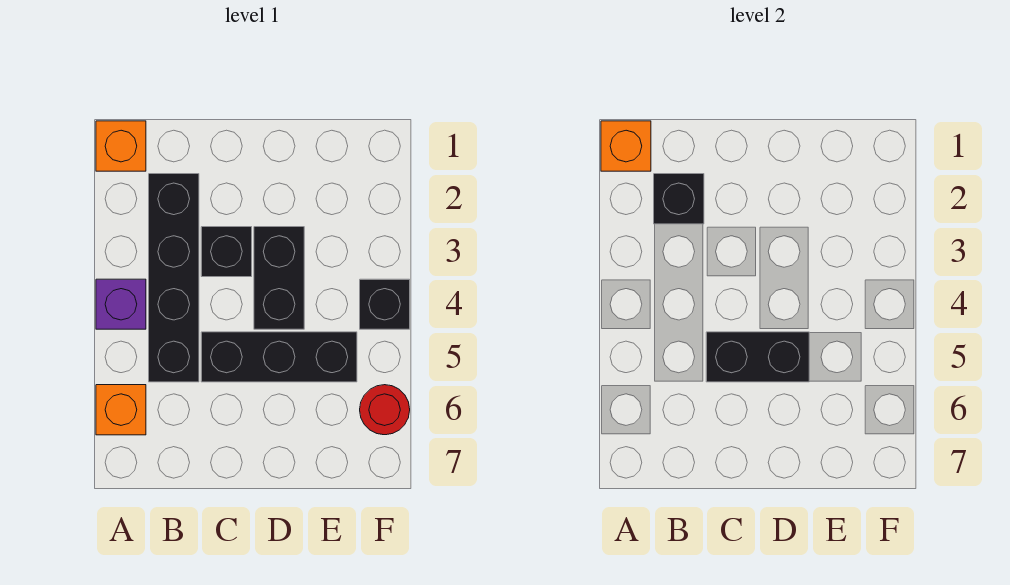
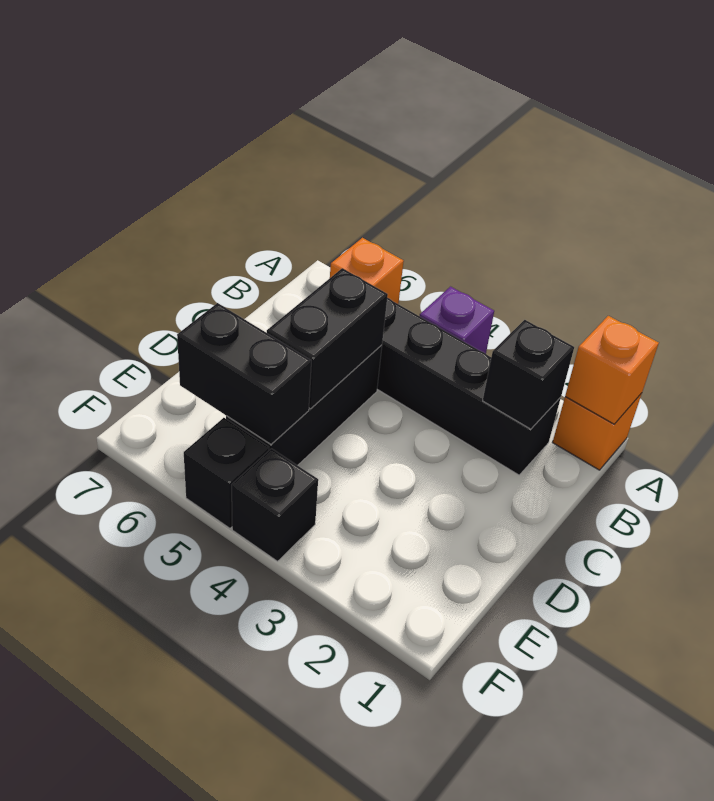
black brick C3 level 1 -> black brick F5 level 1
black brick D3:D4 level 1 -> black brick E5:E6 level 2
red round brick F6 level 1 -> none

